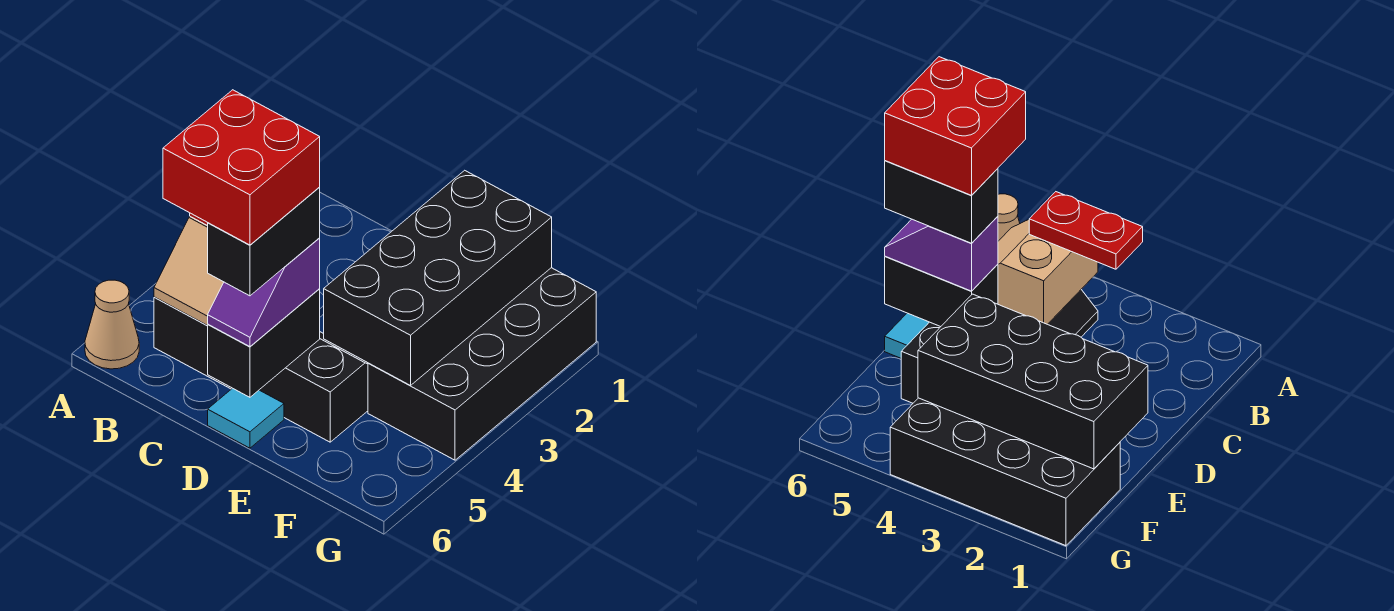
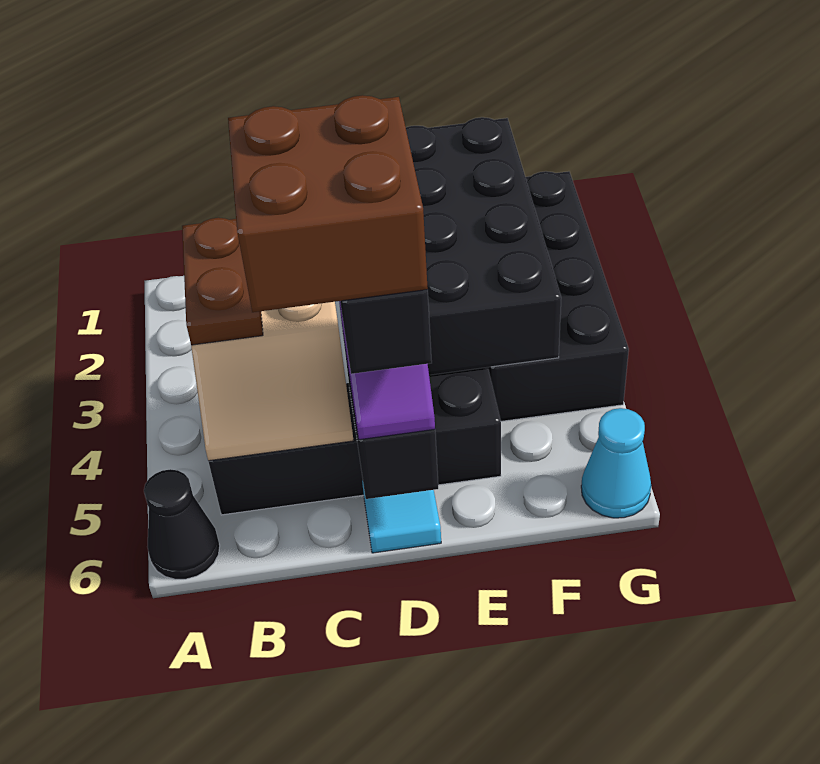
tan cone A6 level 1 -> black cone A6 level 1
red plate B3:B4 level 3 -> brown plate B3:B4 level 3
red brick C5:D6 level 5 -> brown brick C5:D6 level 5
none -> cyan cone G6 level 1

